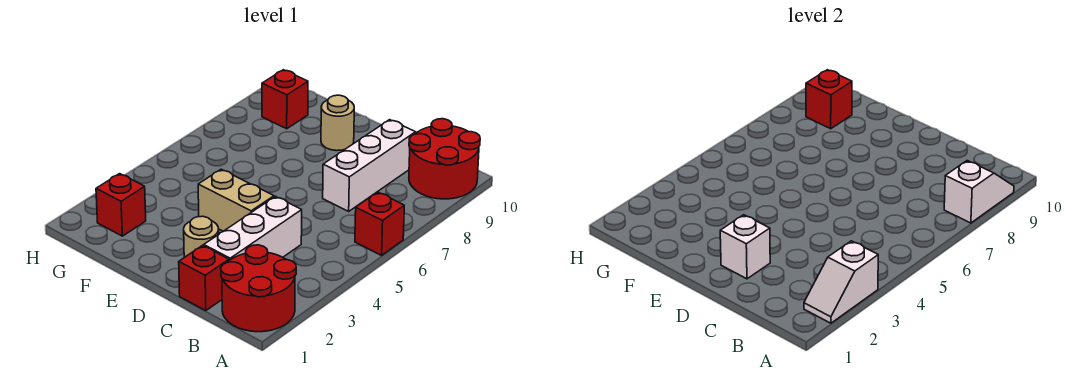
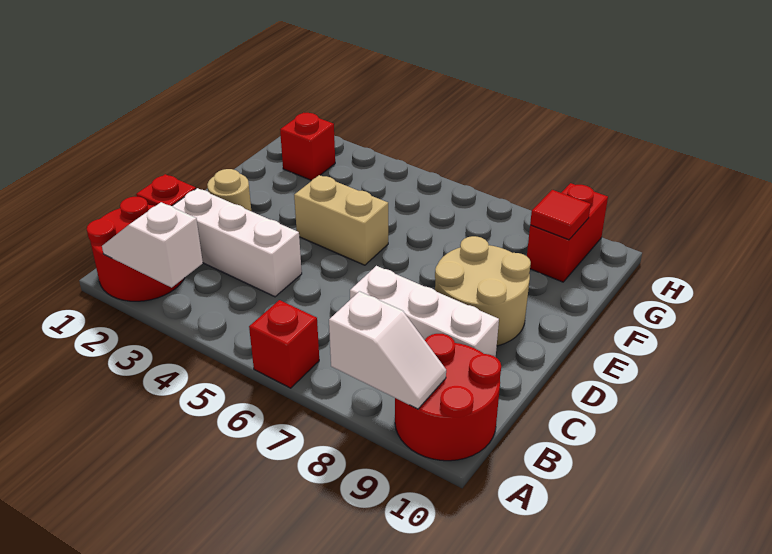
white brick D2 level 2 -> none
tan brick D4:E4 level 1 -> tan brick E4:E5 level 1
tan round brick E9 level 1 -> tan round brick D8:E9 level 1
red brick G9 level 1 -> red brick G9:H9 level 1
red brick G9 level 2 -> red tile G9 level 2

